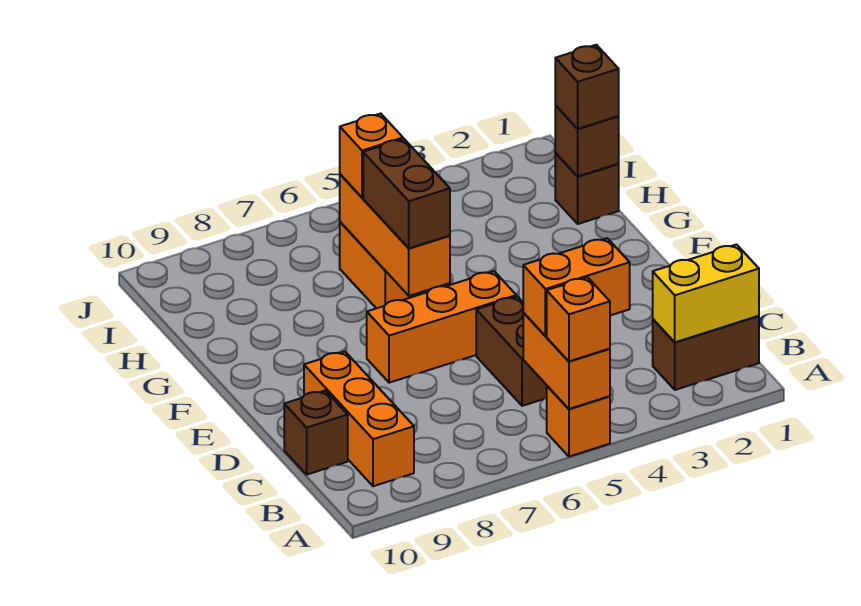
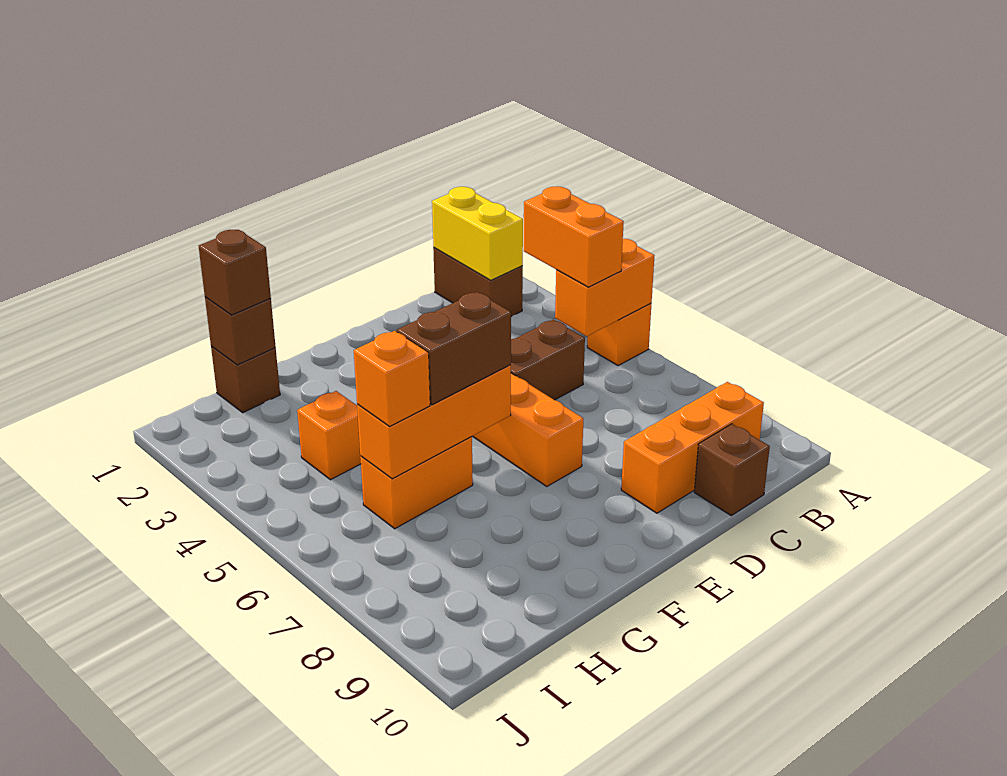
orange brick A5 level 3 -> orange brick H4 level 1

